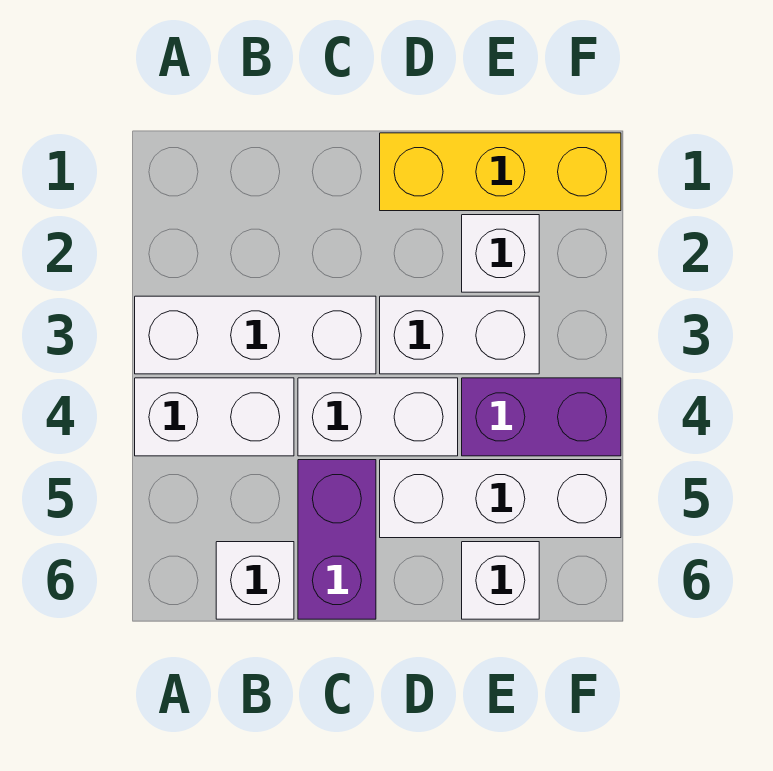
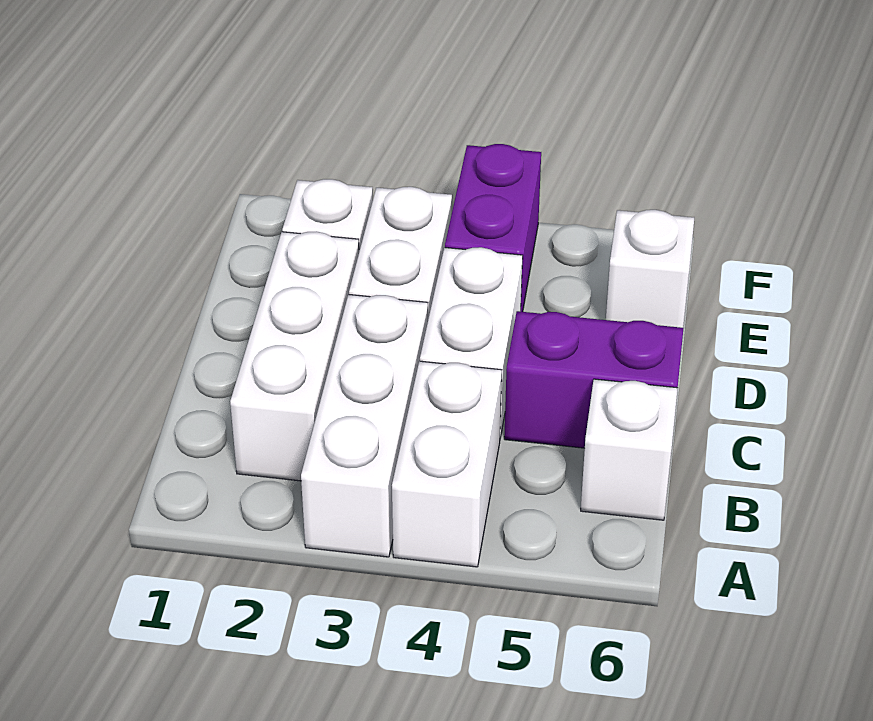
yellow brick D1:F1 level 1 -> none
white brick D5:F5 level 1 -> white brick B2:D2 level 1

